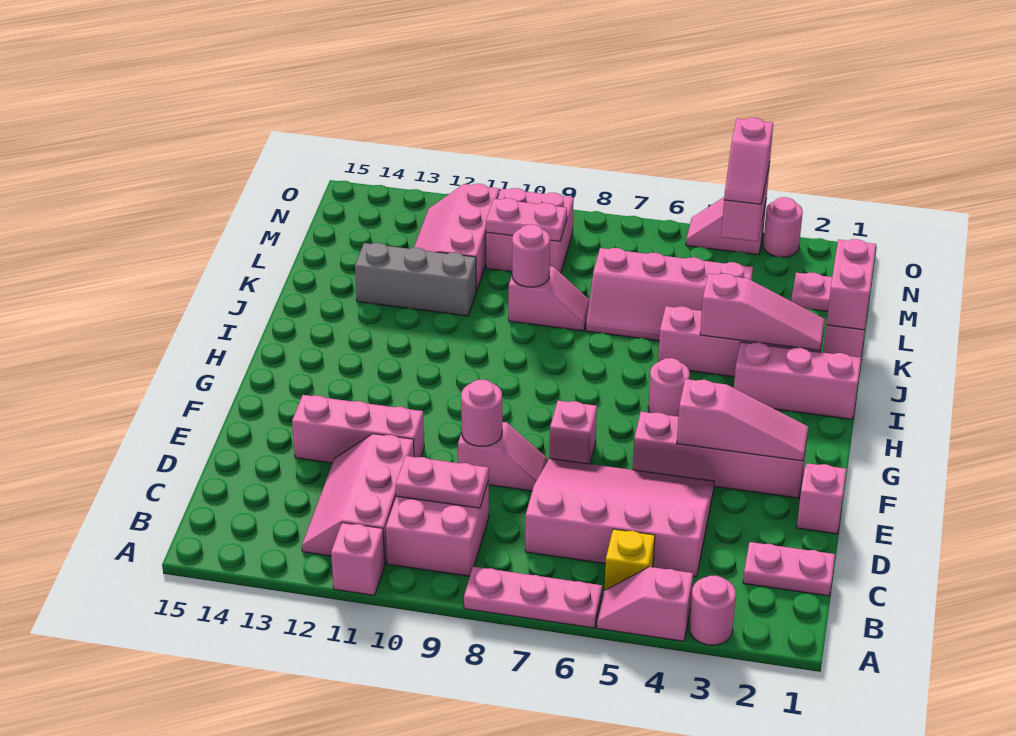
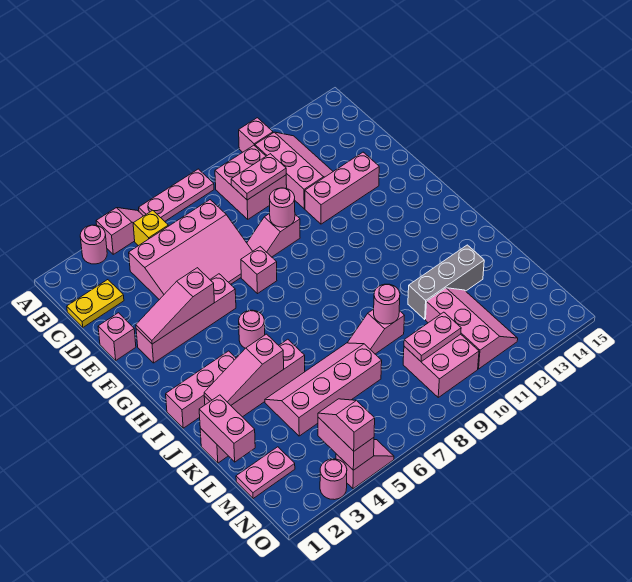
pink plate C1:C2 level 1 -> yellow plate C1:C2 level 1

